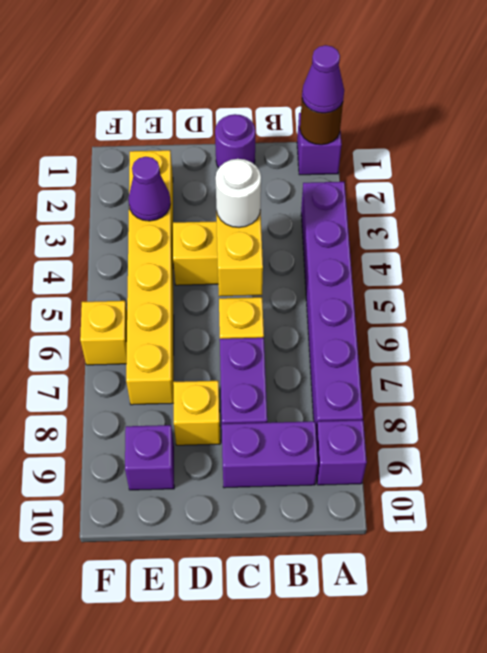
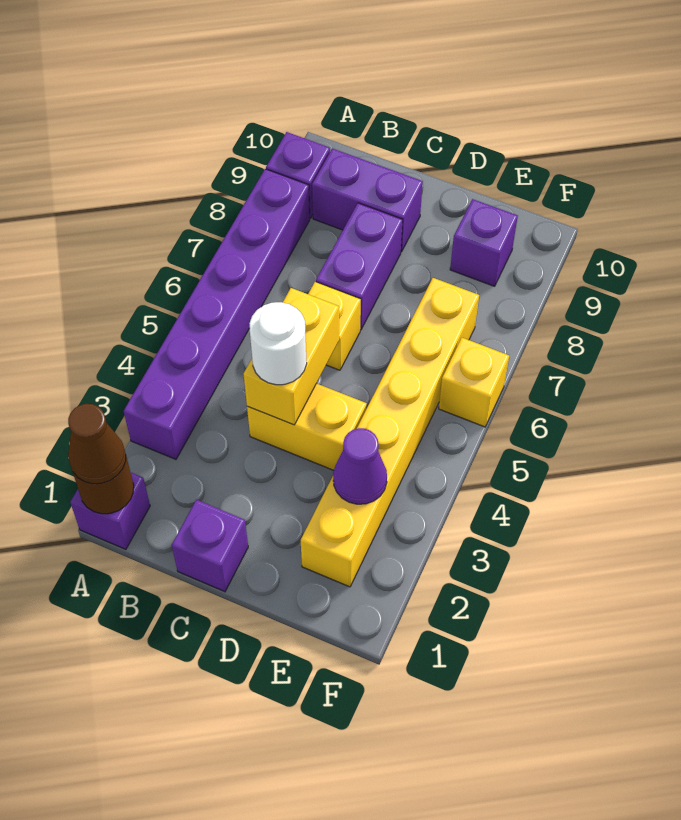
purple cone A1 level 3 -> brown cone A1 level 3
purple round brick C1 level 1 -> purple brick C1 level 1
yellow brick D8 level 1 -> none

